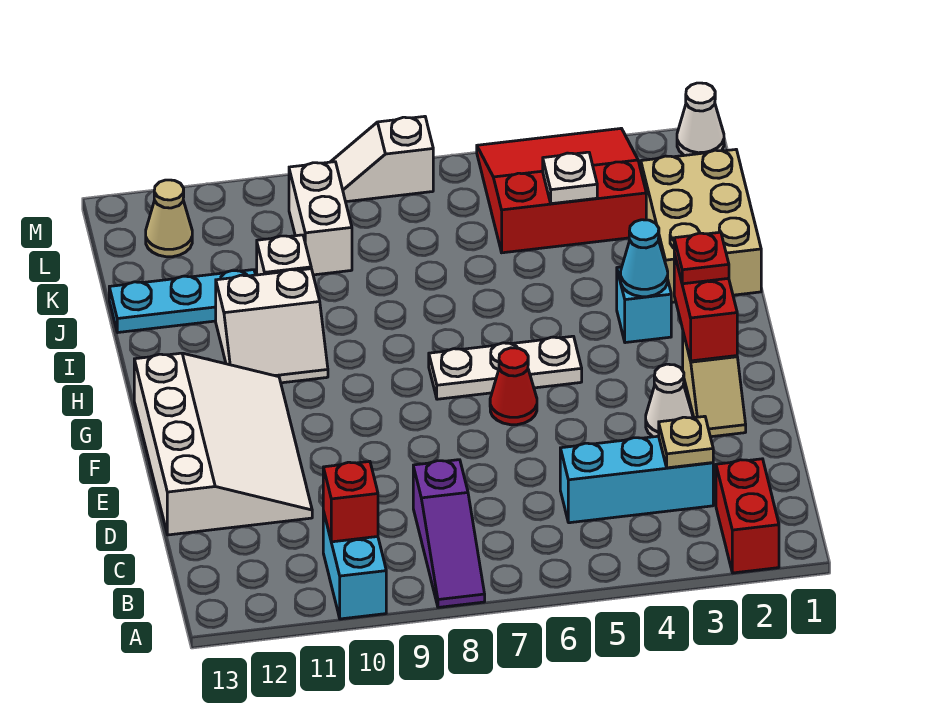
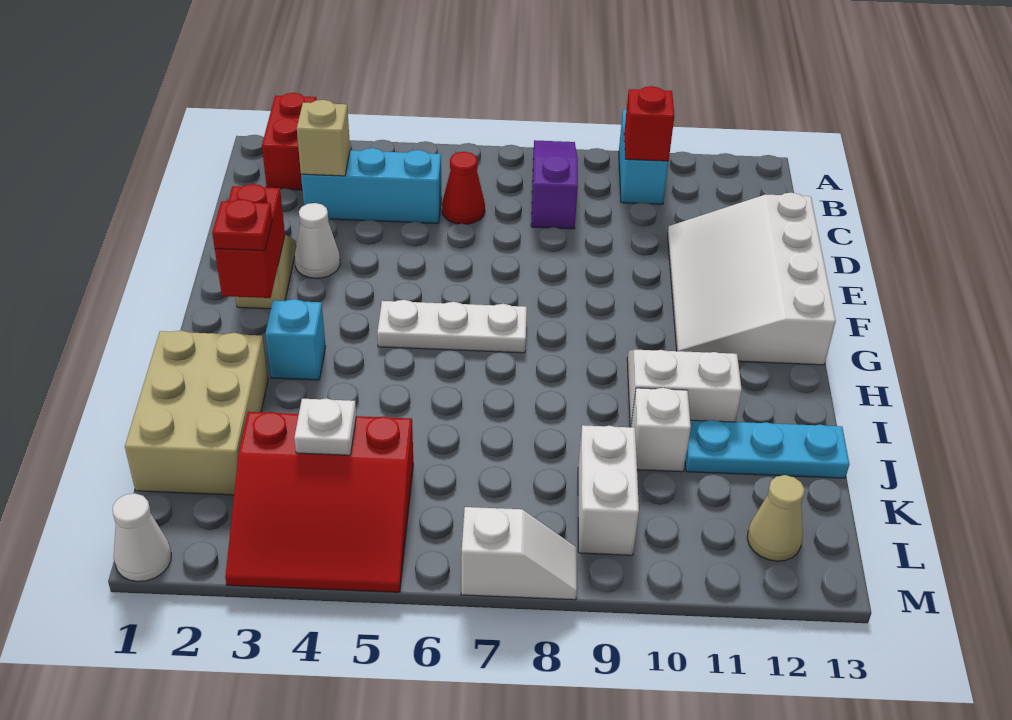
tan plate C3 level 2 -> tan brick C3 level 2
red cone F6 level 1 -> red cone C6 level 1
cyan cone H3 level 2 -> none

